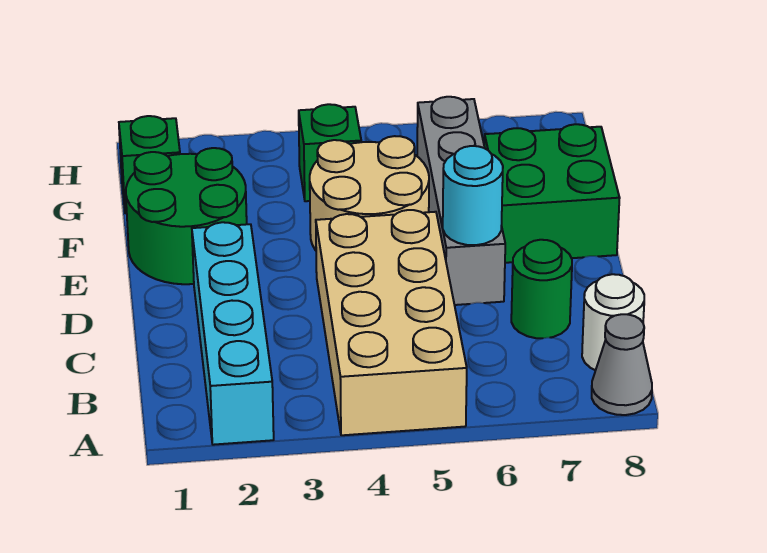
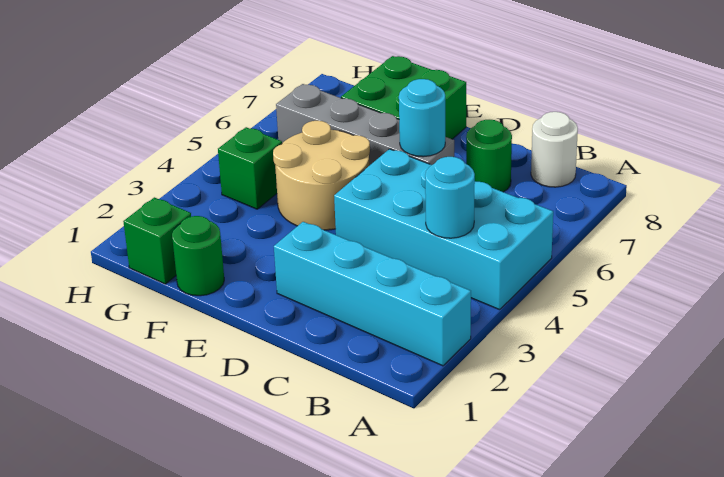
tan brick A4:D5 level 1 -> cyan brick A4:D5 level 1
grey cone A8 level 1 -> none
none -> cyan round brick B4 level 2
green round brick E1:F2 level 1 -> green round brick F1 level 1

